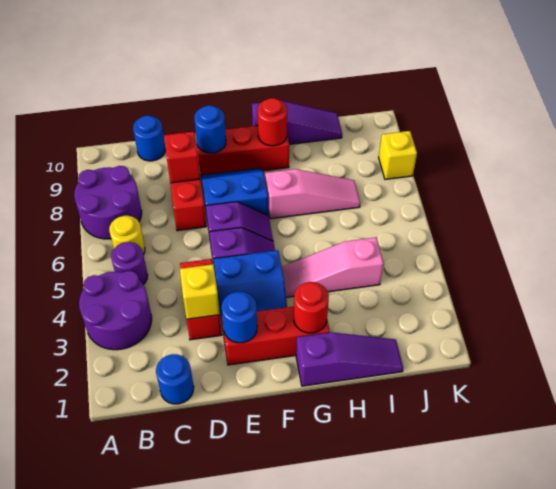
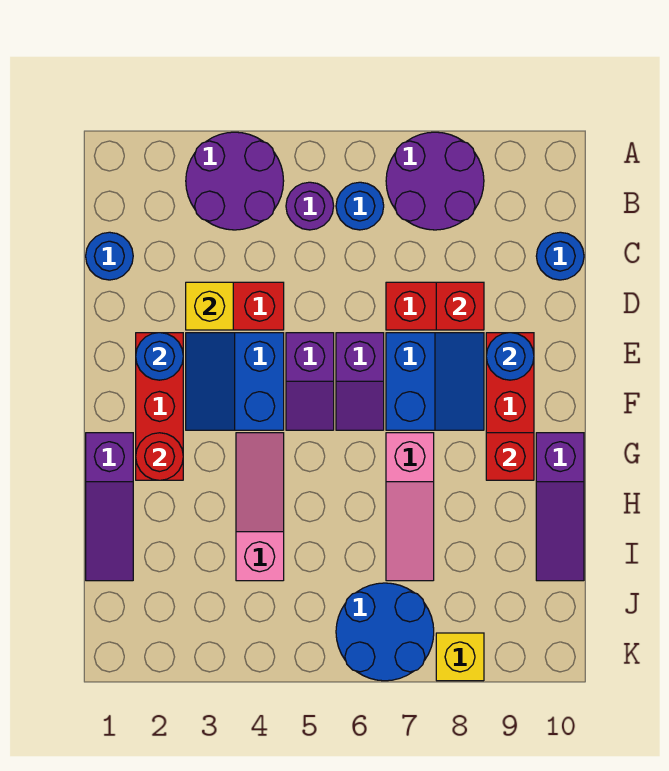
yellow round brick B6 level 1 -> blue round brick B6 level 1
red round brick G9 level 2 -> red brick G9 level 2
none -> blue round brick J6:K7 level 1

